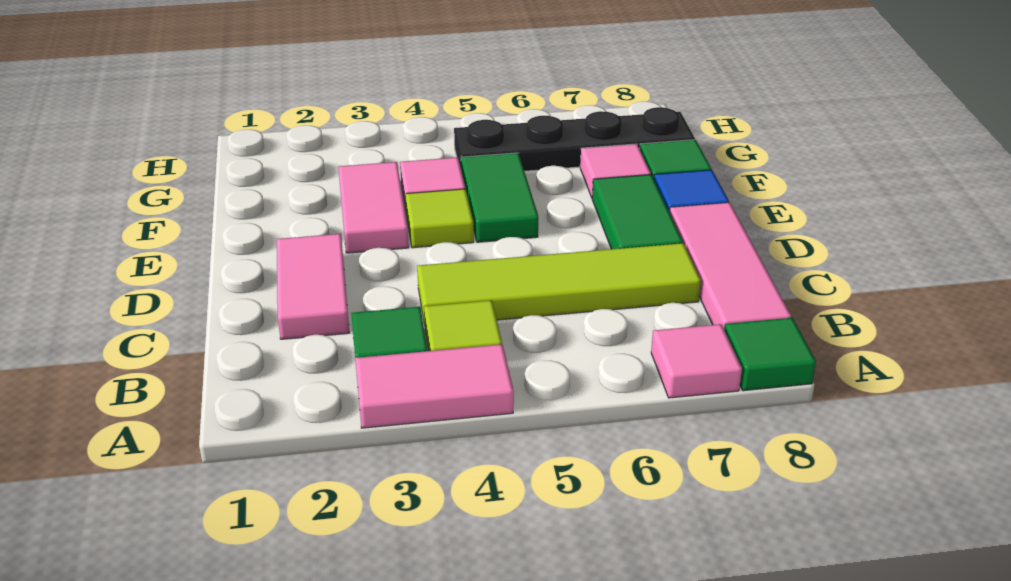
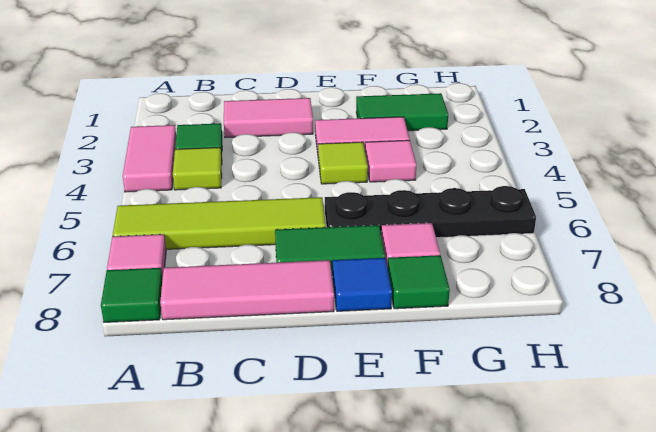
lime tile C4:C7 level 1 -> lime tile A6:D6 level 1
green tile E5:F5 level 1 -> green tile F2:G2 level 1
black plate G5:G8 level 1 -> black plate E6:H6 level 1

